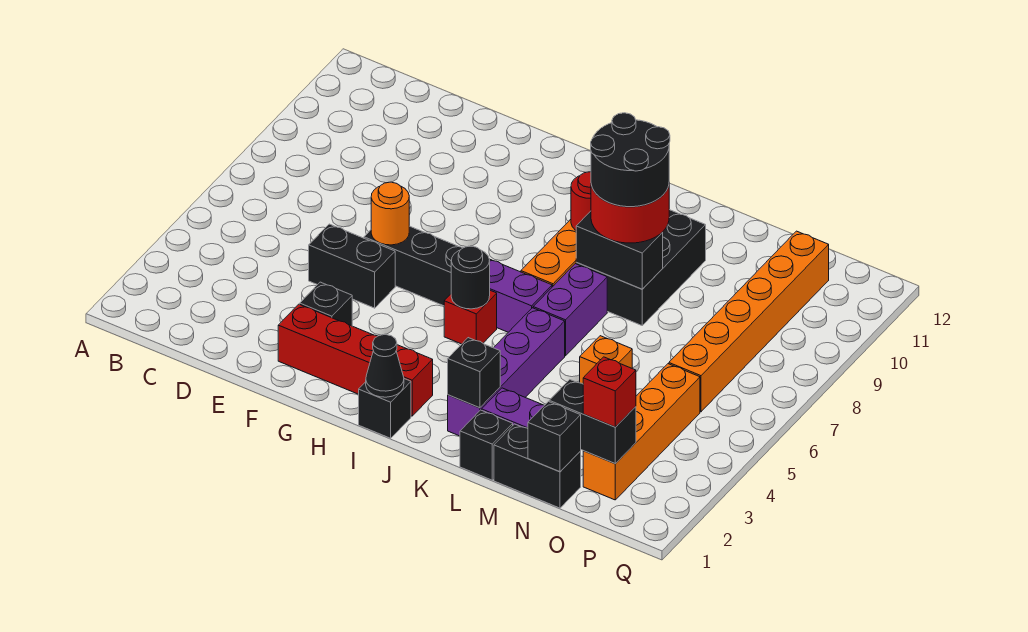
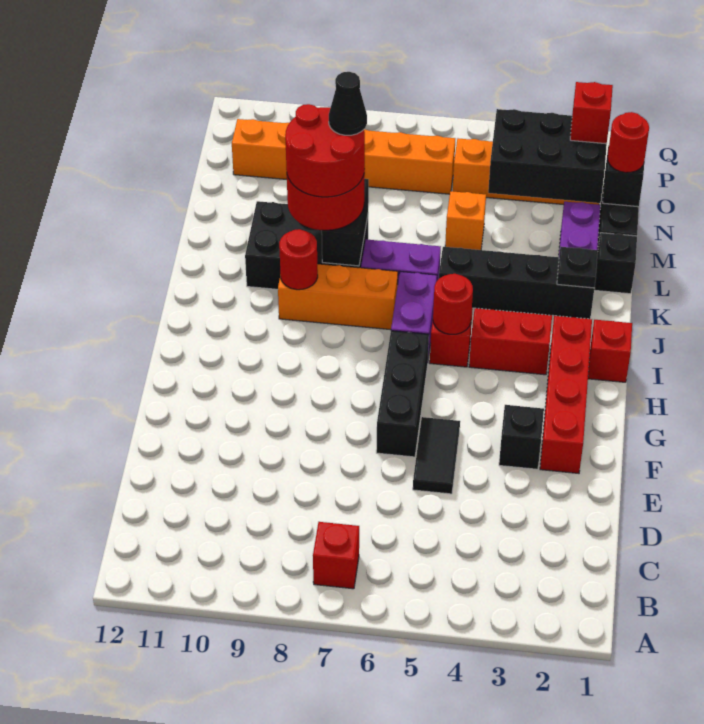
none -> red brick B7 level 1
black brick E5:F5 level 1 -> black tile E5:F5 level 1
orange round brick F6 level 2 -> none
black brick I1 level 1 -> red brick I1 level 1
black cone I1 level 2 -> black cone L8 level 5
none -> red brick I3:I4 level 1
black round brick I5 level 2 -> red round brick I5 level 2
purple brick K2:K5 level 1 -> black brick K2:K5 level 1
black brick K2 level 2 -> black plate K2 level 2
black round brick K8:L9 level 4 -> red round brick K8:L9 level 4
none -> red round brick N1 level 3
black brick N2:O2 level 2 -> black brick N2:O4 level 2

